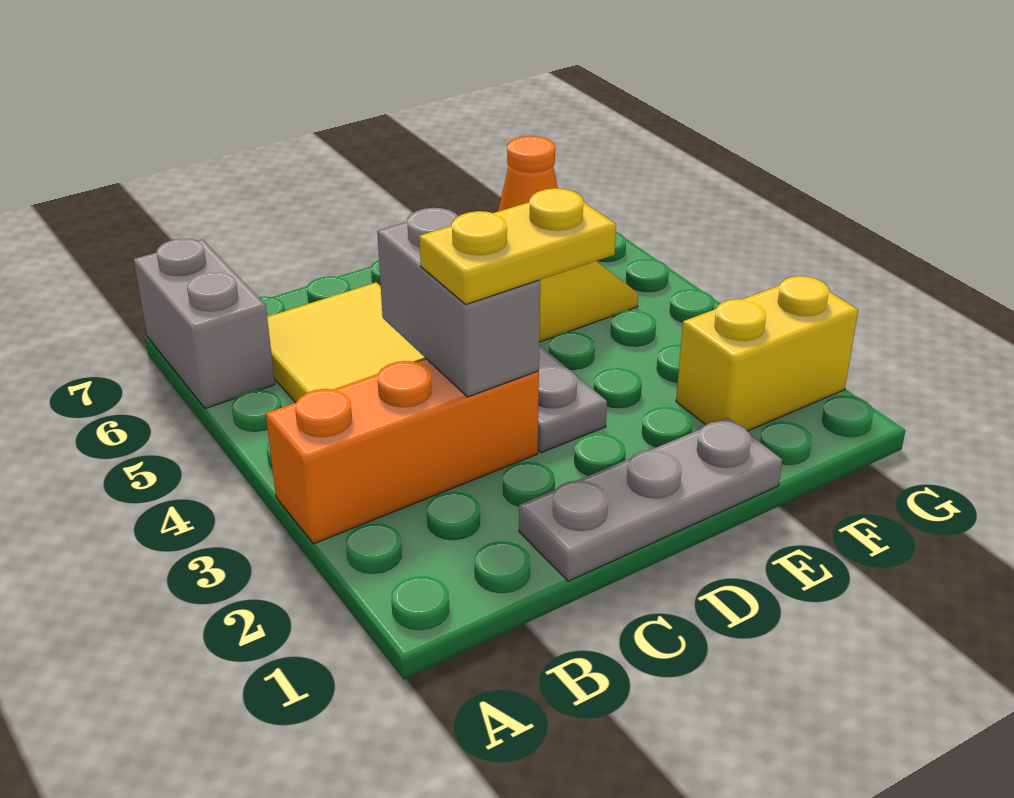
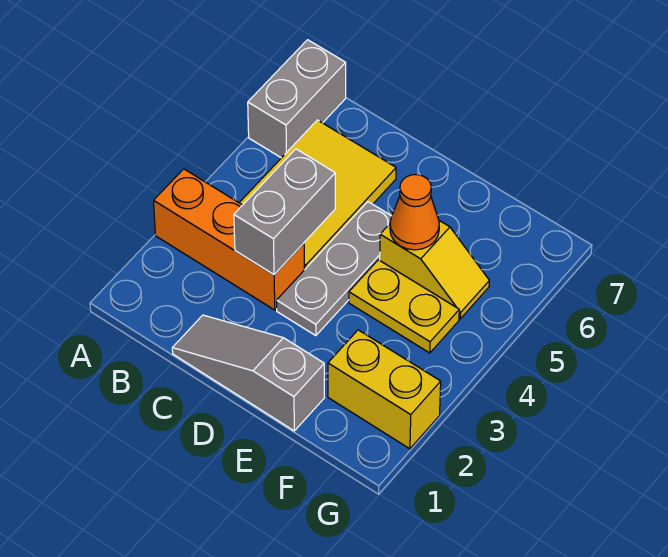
grey plate C1:E1 level 1 -> grey slope C1:E1 level 1 top E
yellow plate C3:D3 level 3 -> yellow plate E4:F4 level 1

